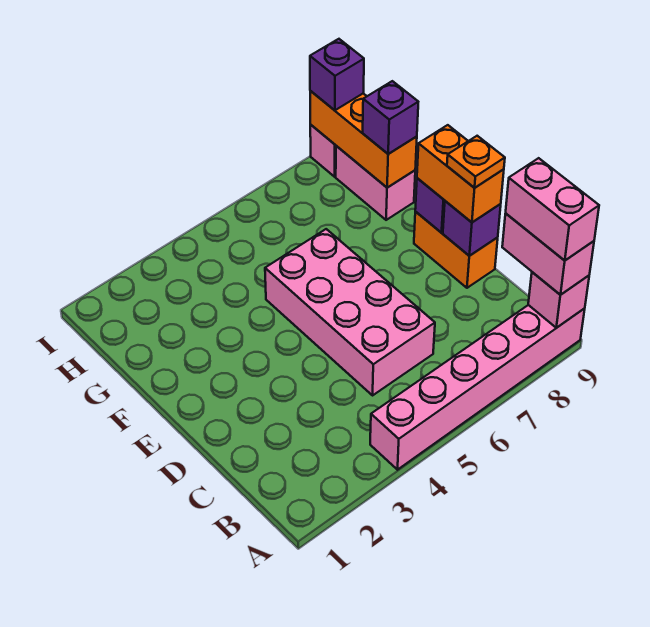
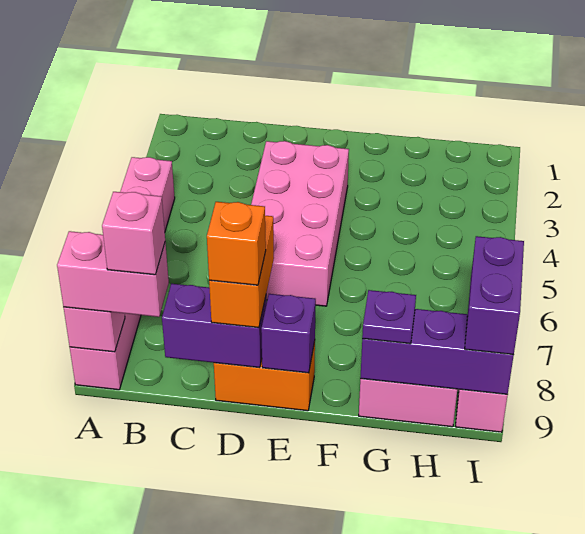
pink brick A9:B9 level 4 -> pink brick B9 level 4
pink brick C5:F6 level 1 -> pink brick D3:E6 level 1
purple brick D9 level 2 -> purple brick C9:D9 level 2
orange brick D9:E9 level 3 -> orange brick D8:D9 level 3
orange plate D9 level 4 -> orange brick D9 level 4
orange brick G9:I9 level 2 -> purple brick G9:I9 level 2
purple brick G9 level 3 -> purple plate G9 level 3
purple brick I9 level 3 -> purple brick I8:I9 level 3

